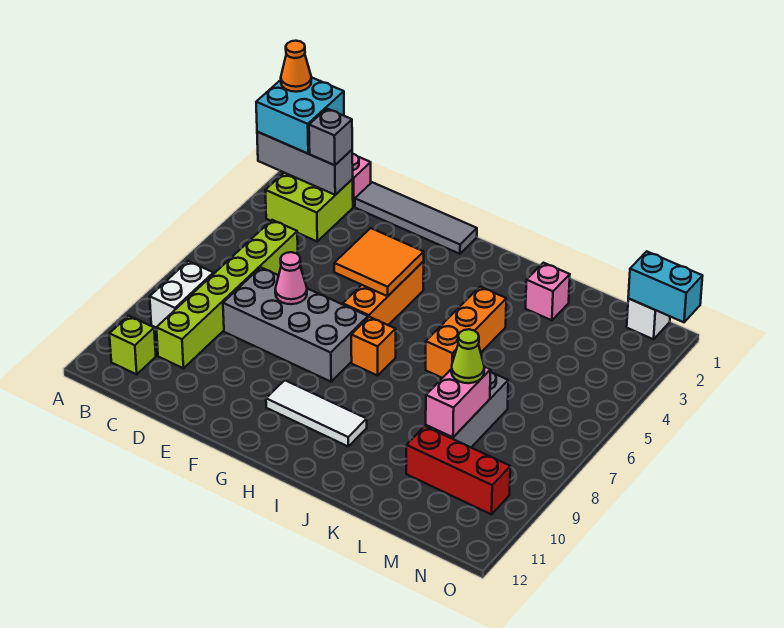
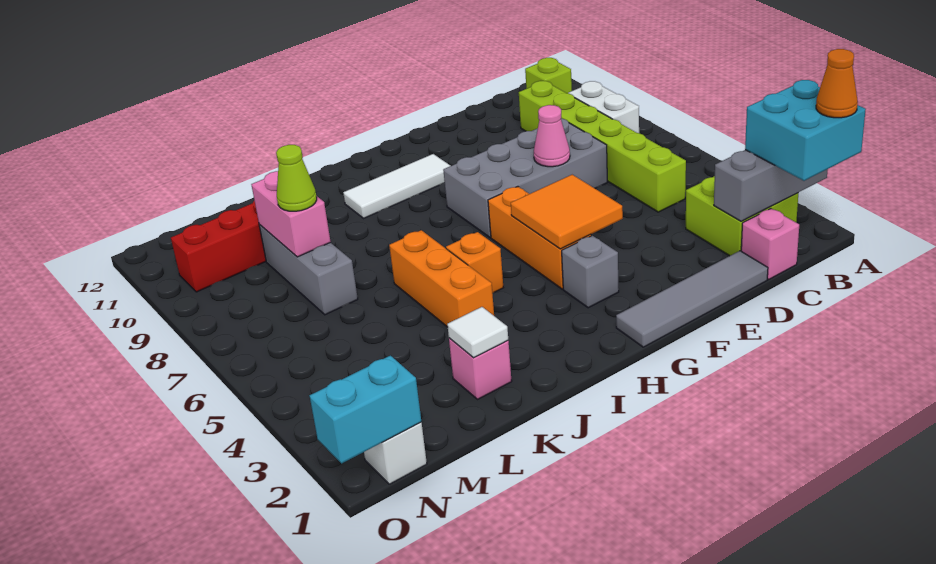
grey brick C2 level 3 -> grey brick G3 level 1
orange brick H7 level 1 -> orange brick I5 level 1
none -> white tile K2 level 2

